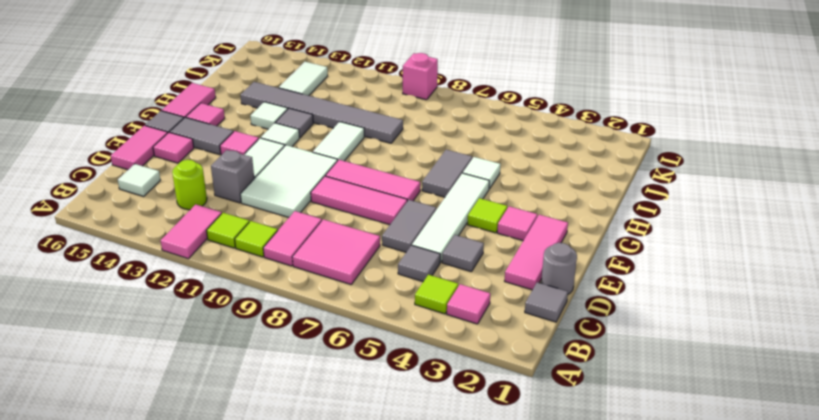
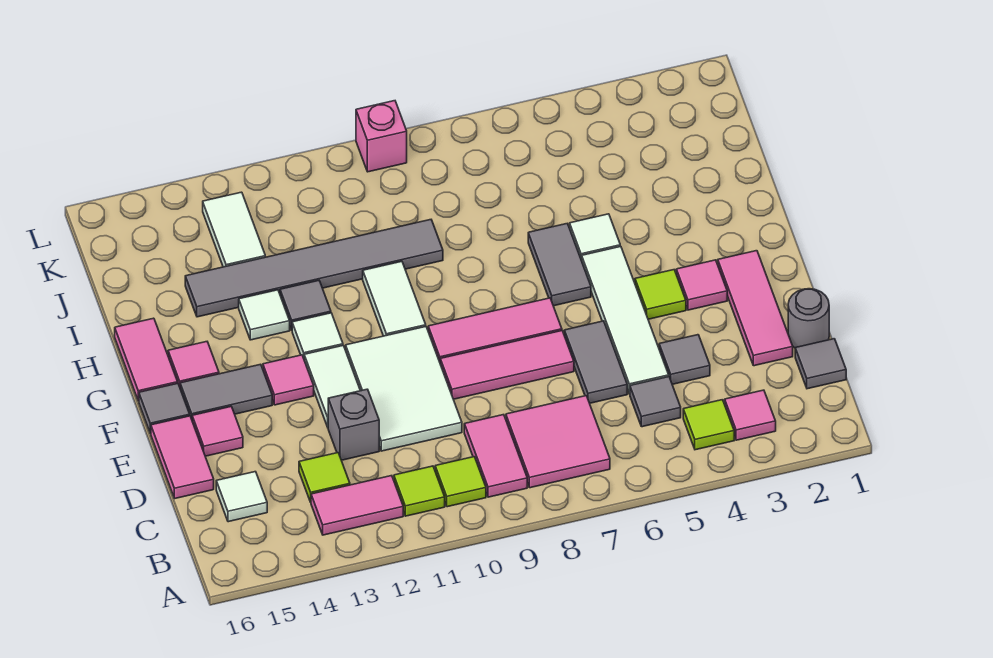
pink tile A12:B12 level 1 -> pink tile B12:B13 level 1
lime round brick C13 level 1 -> lime tile C13 level 1

